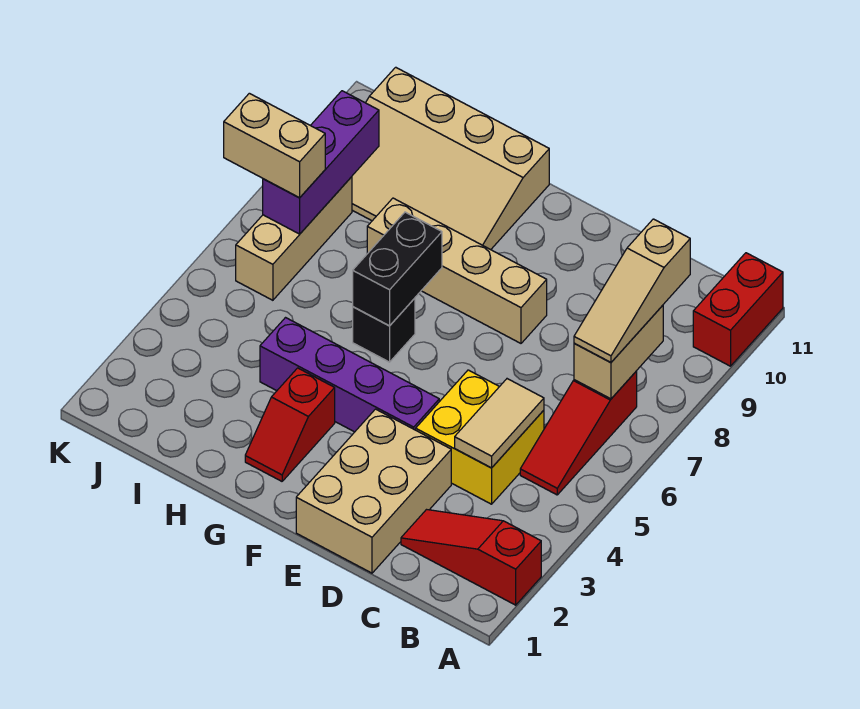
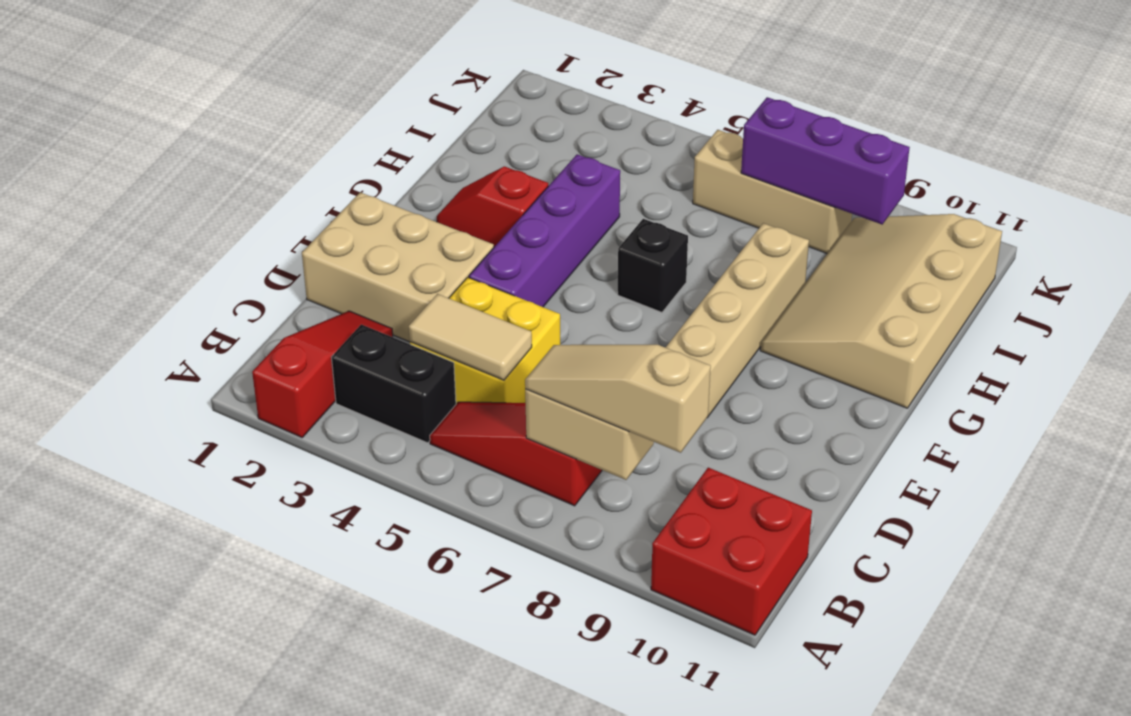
red brick A10:A11 level 1 -> red brick A10:B11 level 1
black brick G6:G7 level 2 -> black brick B3:B4 level 1
tan brick J7:K7 level 3 -> none

